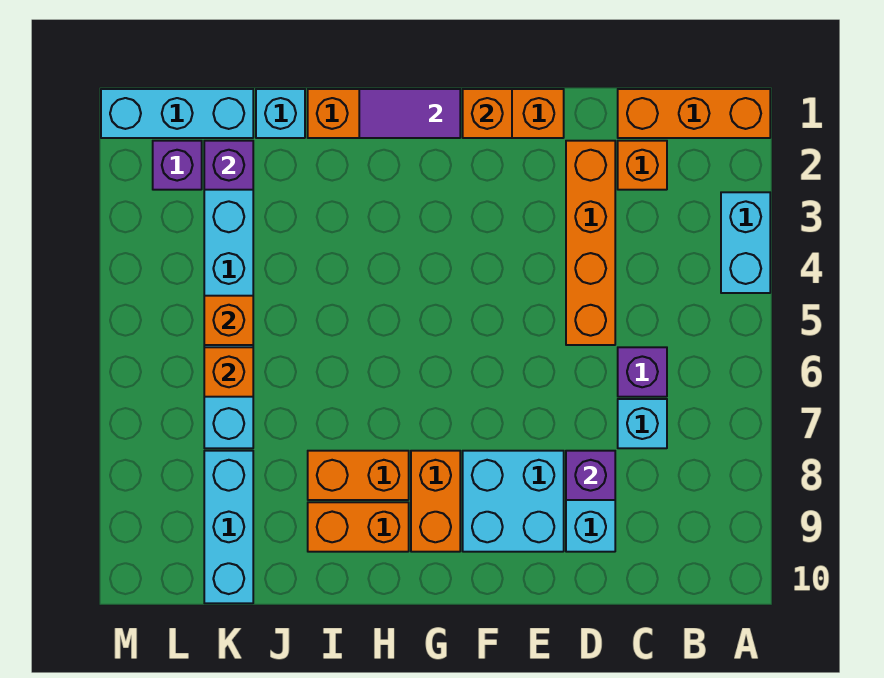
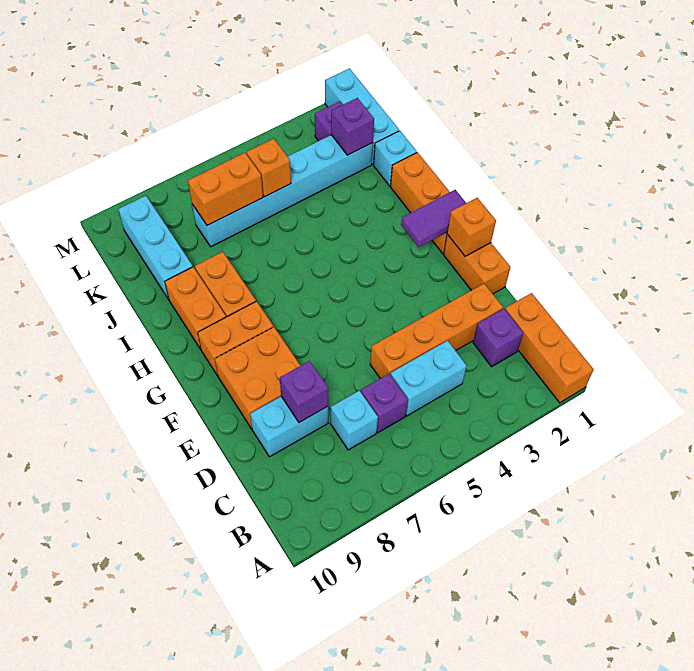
cyan brick A3:A4 level 1 -> cyan brick C4:C5 level 1
orange brick C2 level 1 -> purple brick C2 level 1
cyan brick E8:F9 level 1 -> orange brick E8:F9 level 1
purple tile G1:H1 level 2 -> purple tile G1:G2 level 2
orange brick K6 level 2 -> orange brick K6:K7 level 2
cyan brick K8:K10 level 1 -> cyan brick J9:L9 level 1

